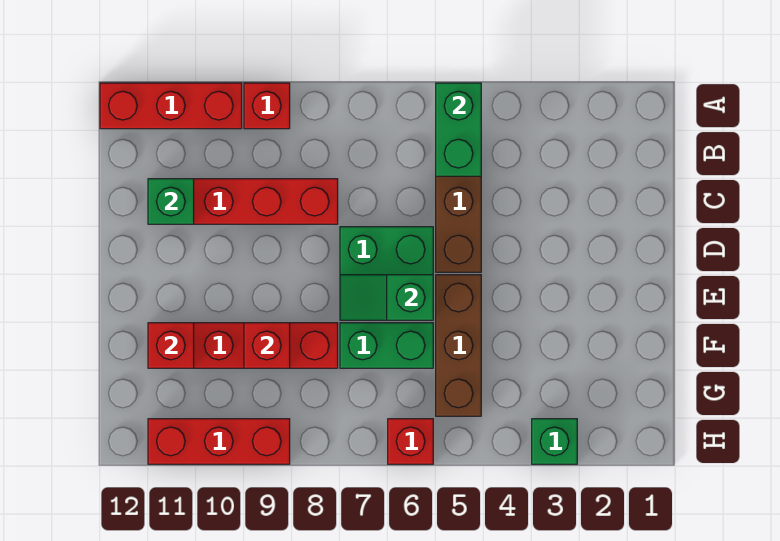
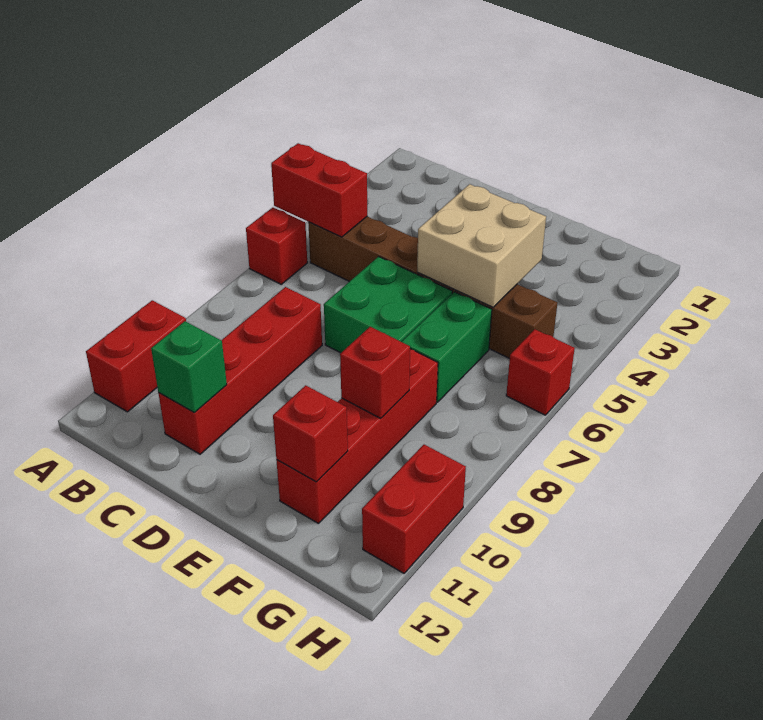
green brick A5:B5 level 2 -> red brick A5:B5 level 2
red brick A9 level 1 -> red brick A6 level 1
red brick A10:A12 level 1 -> red brick A10:A11 level 1
none -> tan brick E4:F5 level 2
green slope E6:E7 level 2 top 6 -> none
green brick H3 level 1 -> none
red brick H9:H11 level 1 -> red brick H10:H11 level 1

